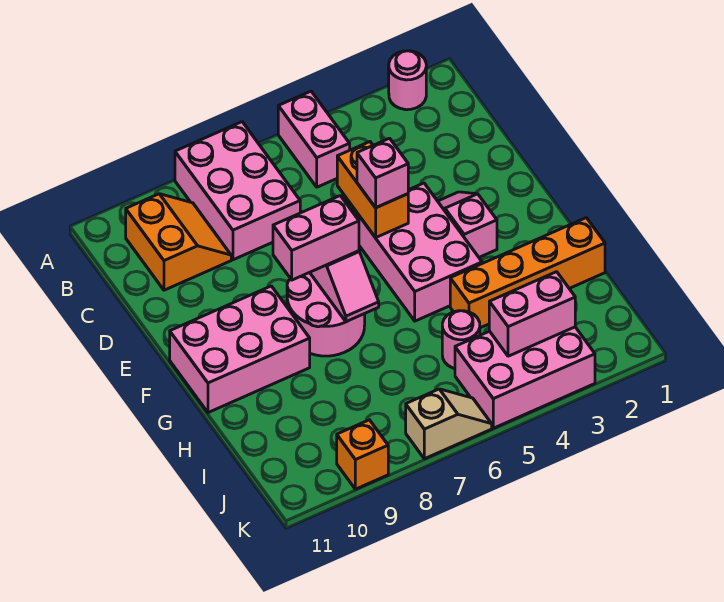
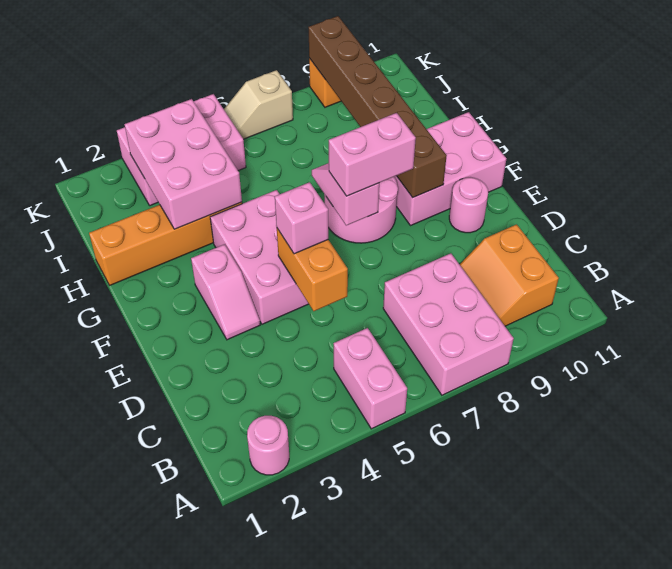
none -> brown brick F9:K9 level 2
pink round brick I5 level 1 -> pink round brick E10 level 1
pink brick J3:J4 level 2 -> pink brick H3:J4 level 2

